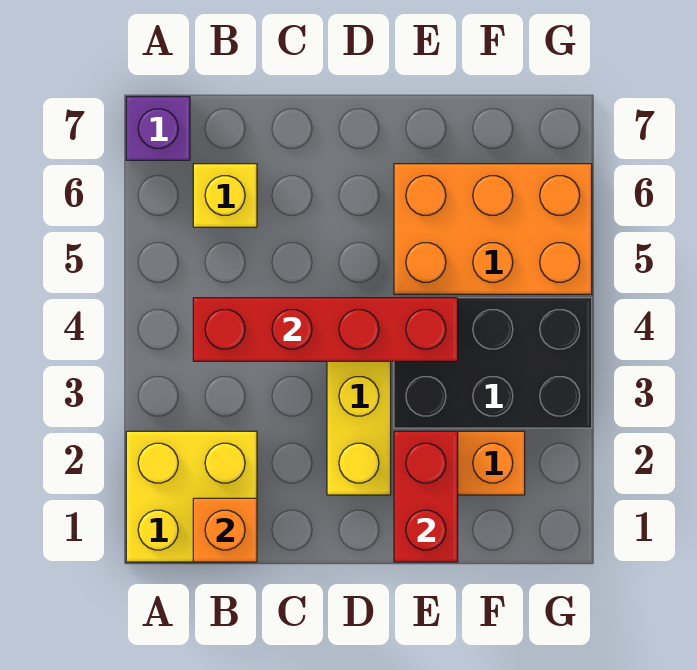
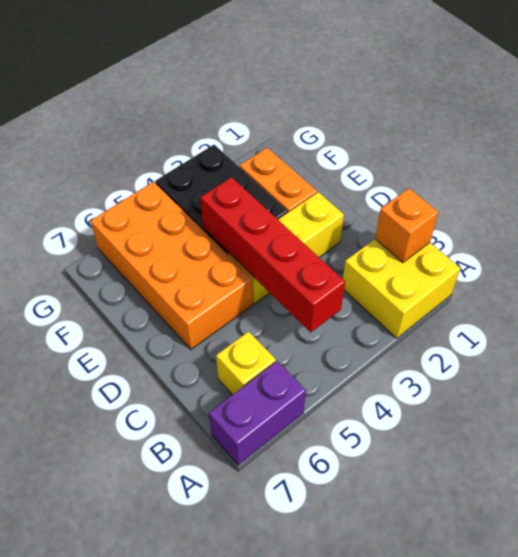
purple brick A7 level 1 -> purple brick A6:A7 level 1
red brick E1:E2 level 2 -> none
orange brick E5:G6 level 1 -> orange brick D5:G6 level 1

